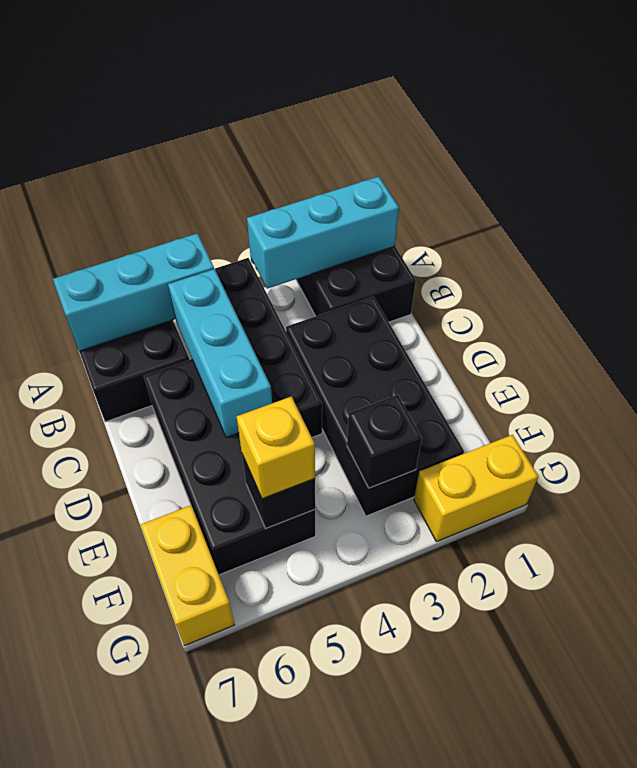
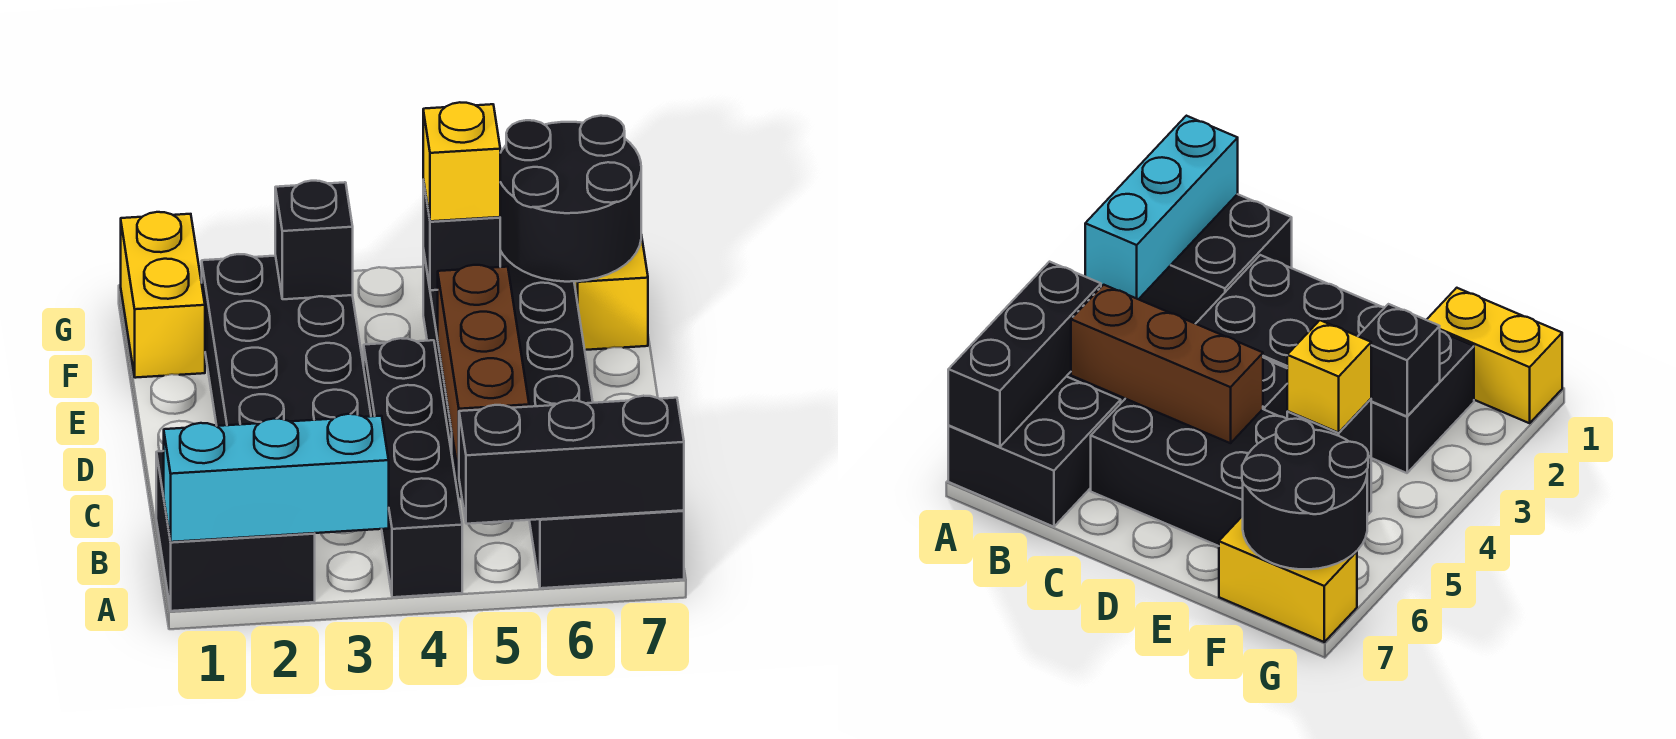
cyan brick A5:A7 level 2 -> black brick A5:A7 level 2
cyan brick B5:D5 level 2 -> brown brick B5:D5 level 2
none -> black round brick F6:G7 level 2
yellow brick G1:G2 level 1 -> yellow brick F1:G1 level 1

